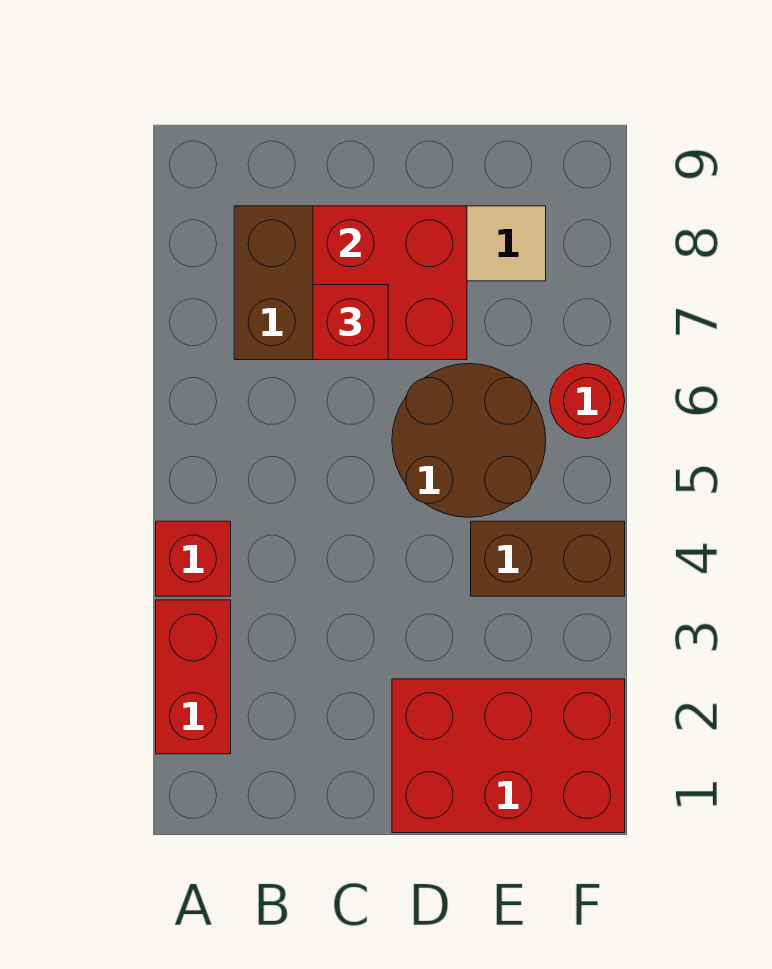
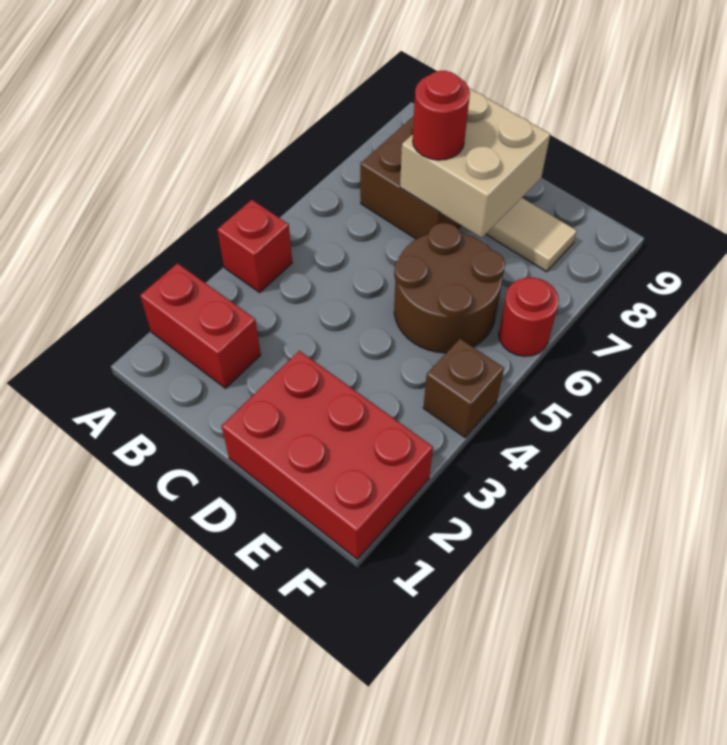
red brick A2:A3 level 1 -> red brick A2:B2 level 1
red brick C7:D8 level 2 -> tan brick C7:D8 level 2
red brick C7 level 3 -> red round brick C7 level 3
brown brick E4:F4 level 1 -> brown brick F4 level 1

